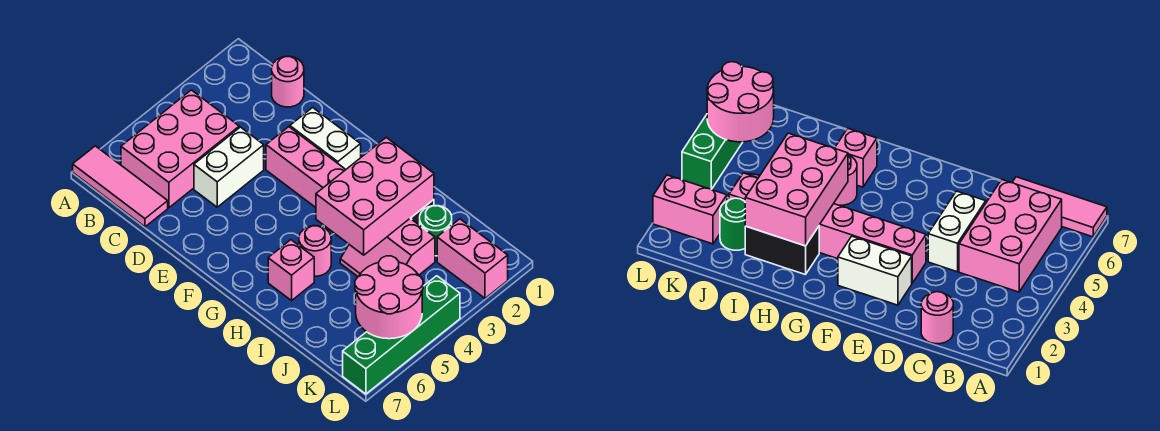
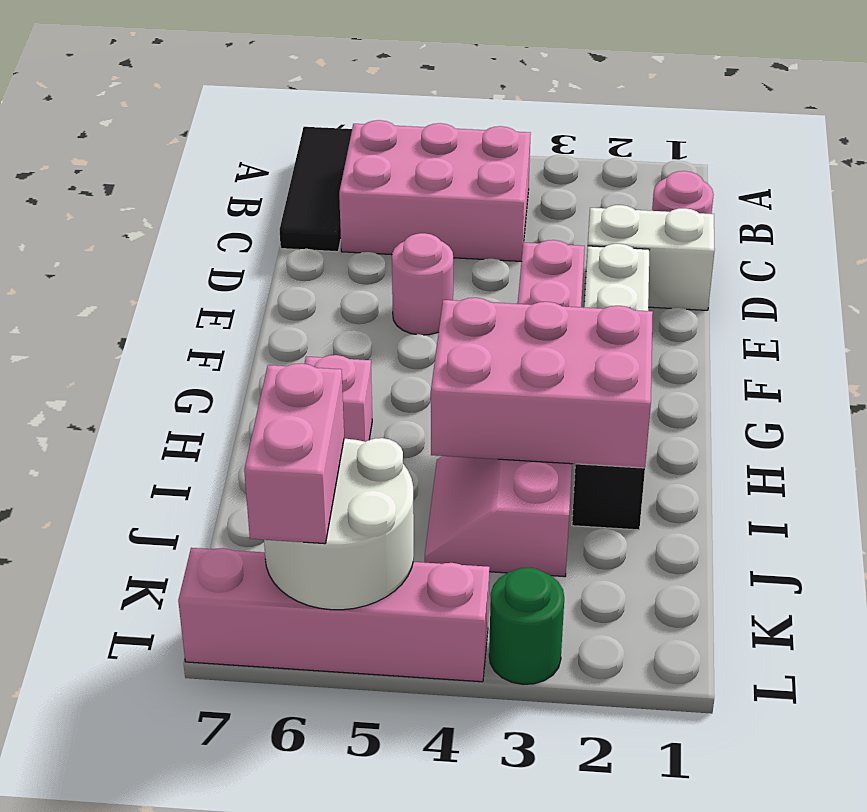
pink tile A7:C7 level 1 -> black tile A7:C7 level 1
white brick D4:D5 level 1 -> white brick D1:D2 level 1
pink round brick H5 level 1 -> pink round brick E5 level 1
green round brick J2 level 1 -> green round brick L3 level 1
pink brick K2:L2 level 1 -> pink brick K6:L6 level 3
pink round brick K5:L6 level 2 -> white round brick K5:L6 level 2
green brick L4:L7 level 1 -> pink brick L4:L7 level 1

